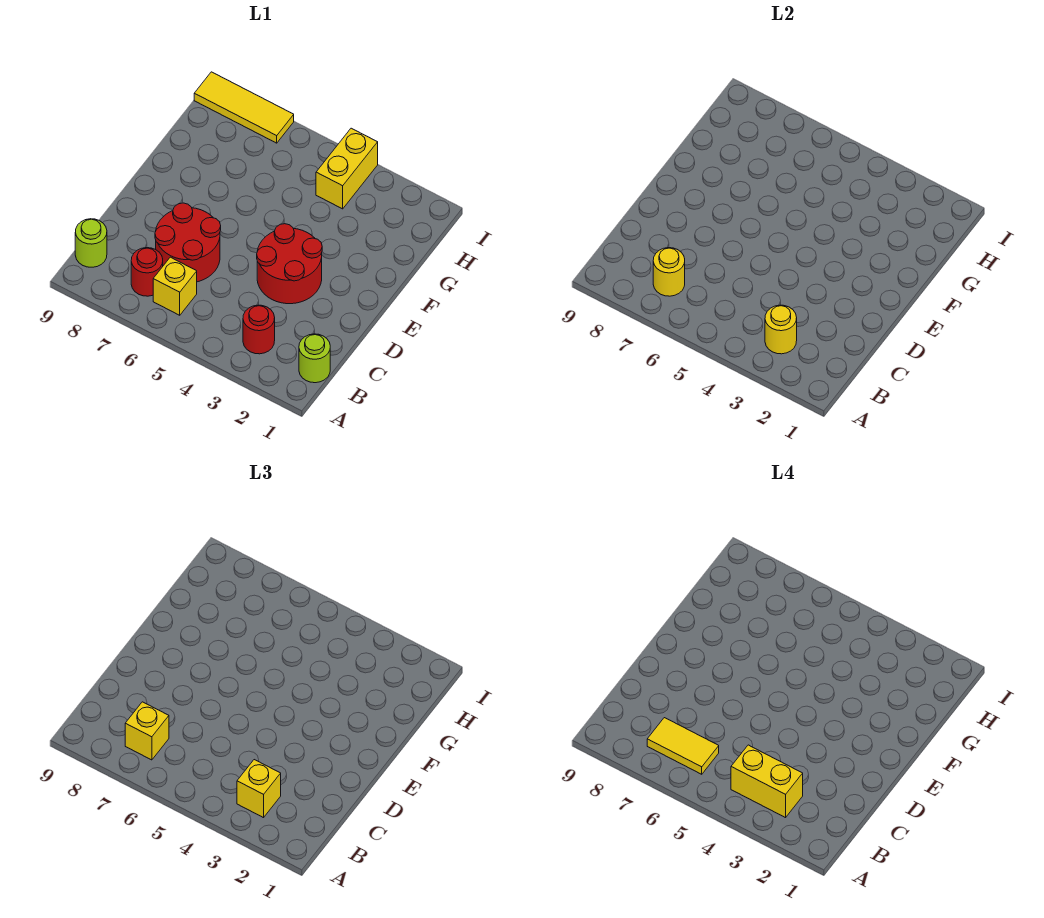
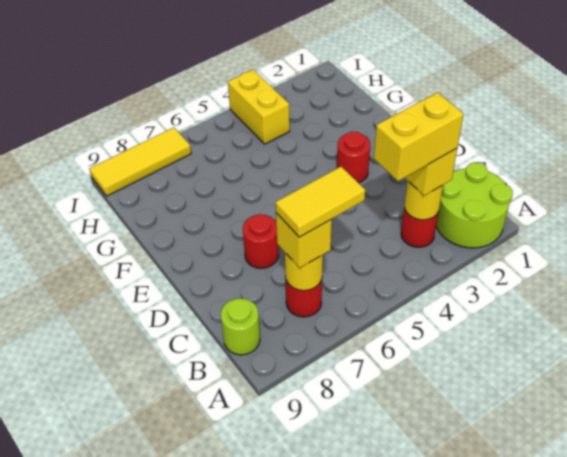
lime round brick B1 level 1 -> lime round brick A1:B2 level 1
yellow brick B6 level 1 -> none
red round brick C6:D7 level 1 -> red round brick D7 level 1
red round brick D3:E4 level 1 -> red round brick E3 level 1

